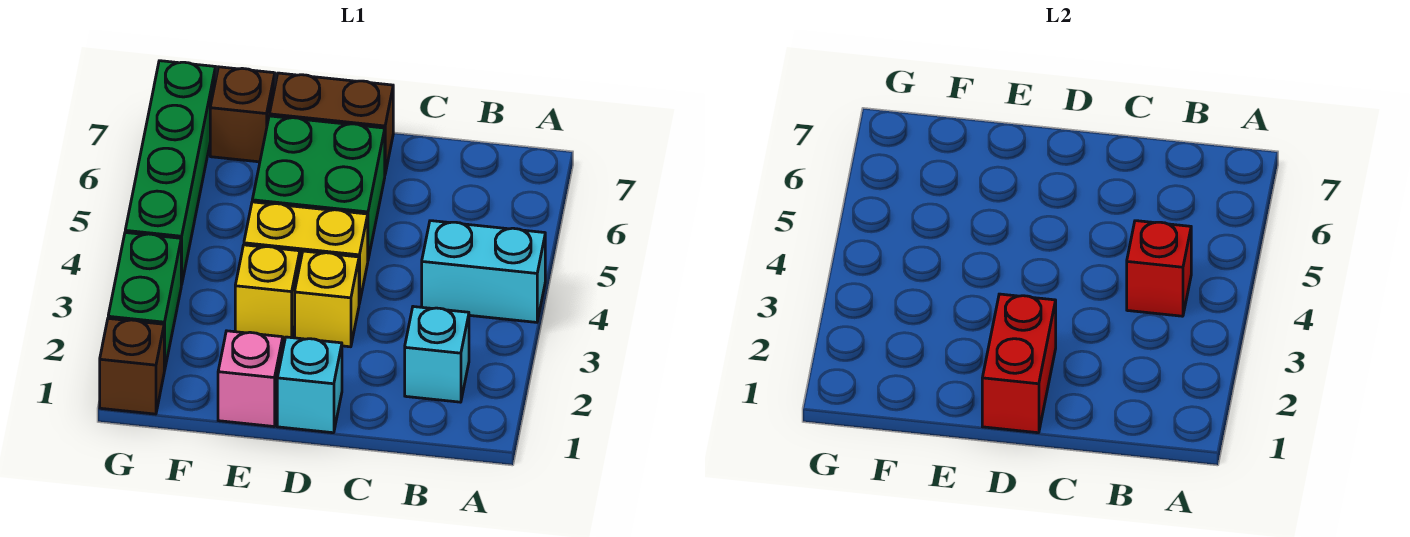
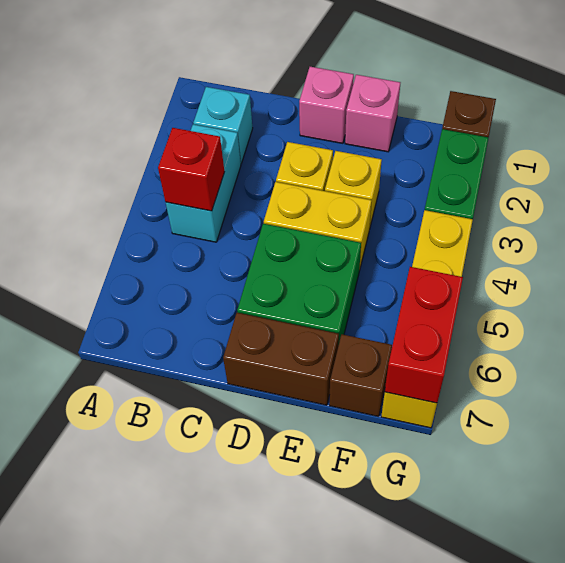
cyan brick A4:B4 level 1 -> cyan brick B3:B4 level 1
cyan brick D1 level 1 -> pink brick D1 level 1
red brick D1:D2 level 2 -> red brick G6:G7 level 2
green brick G4:G7 level 1 -> yellow brick G4:G7 level 1

